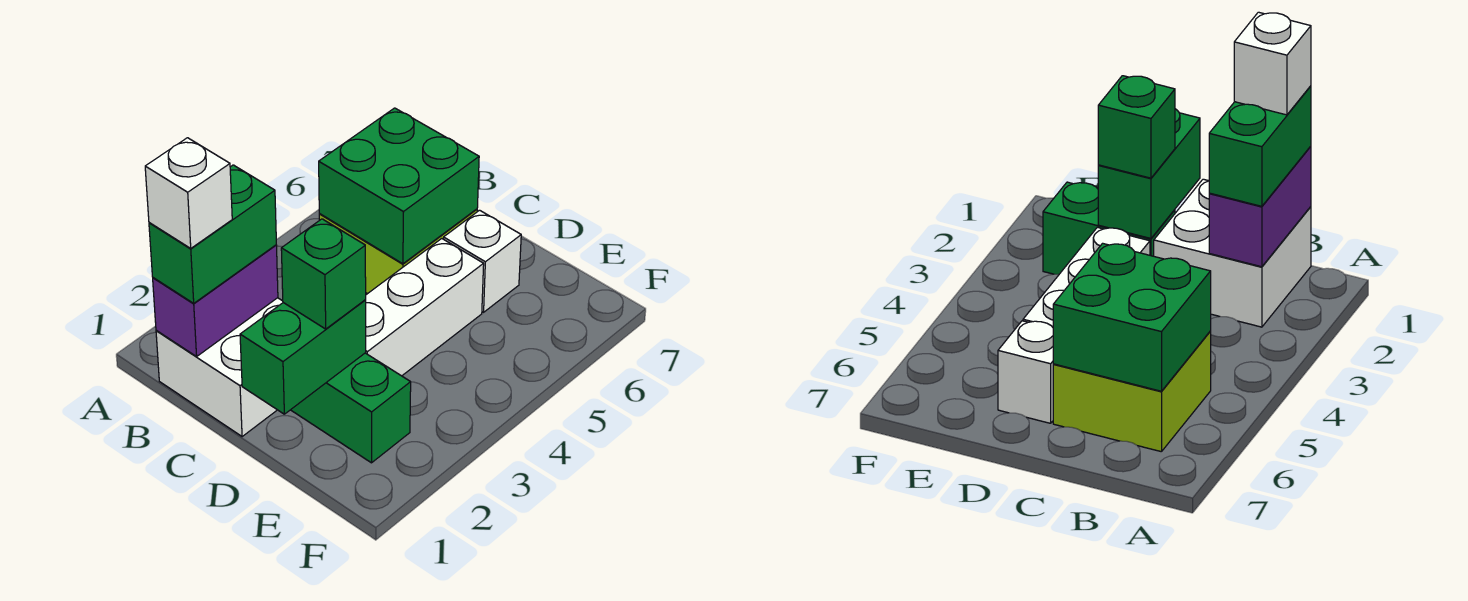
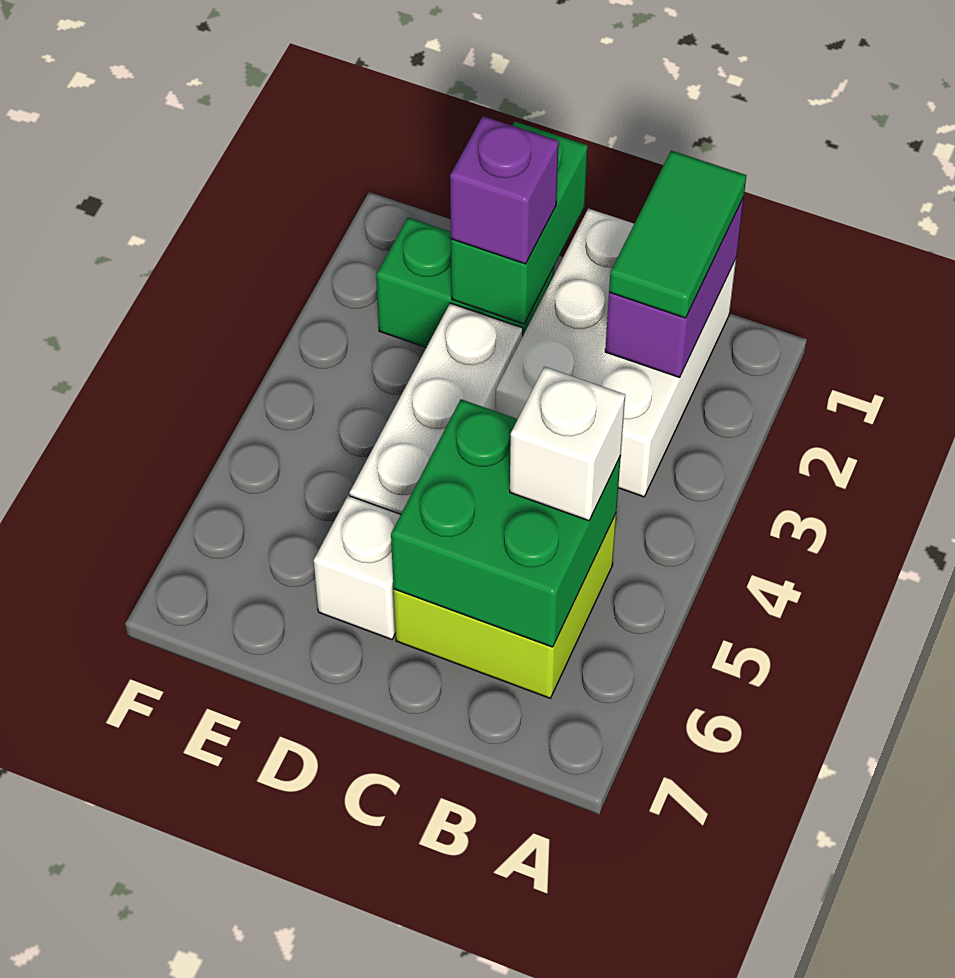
white brick B1:C2 level 1 -> white brick B1:C3 level 1
green brick B1:B2 level 3 -> green tile B1:B2 level 3
white brick B1 level 4 -> white brick B5 level 3
green brick D2 level 3 -> purple brick D2 level 3

